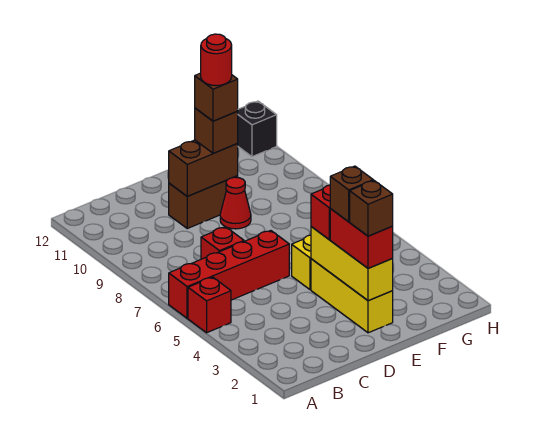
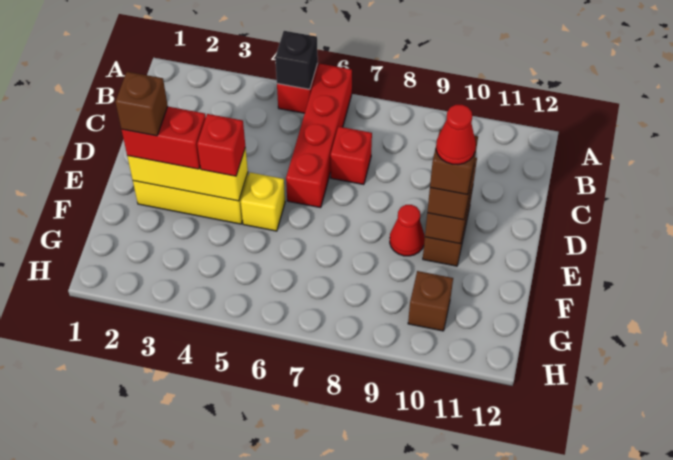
brown brick E3 level 4 -> brown brick G10 level 1
red round brick E10 level 5 -> red cone E10 level 5
black brick H12 level 1 -> black brick A5 level 2

